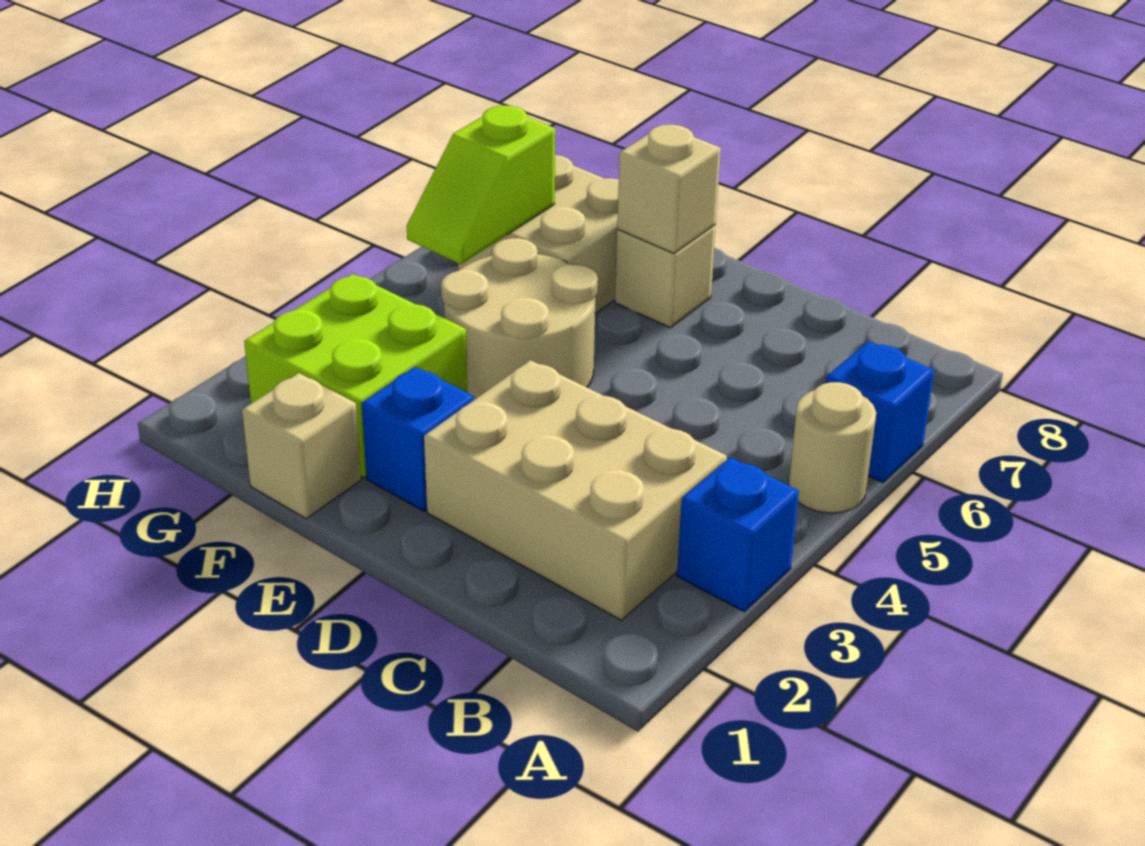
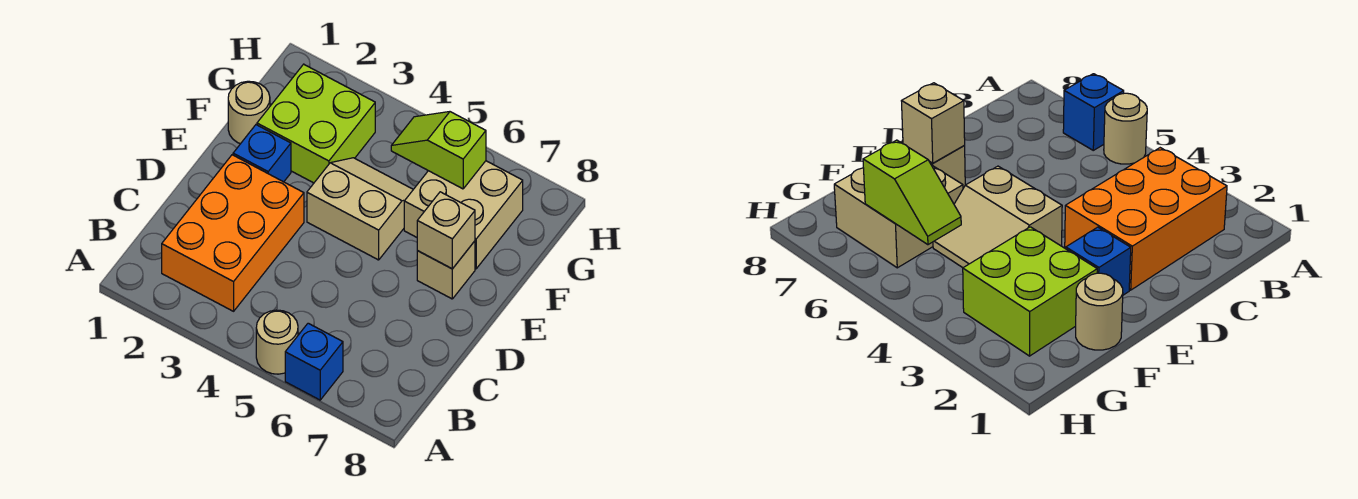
blue brick A3 level 1 -> none
tan brick B2:D3 level 1 -> orange brick B2:D3 level 1
tan round brick E4:F5 level 1 -> tan slope E4:F5 level 1 top E
tan brick F1 level 1 -> tan round brick F1 level 1

